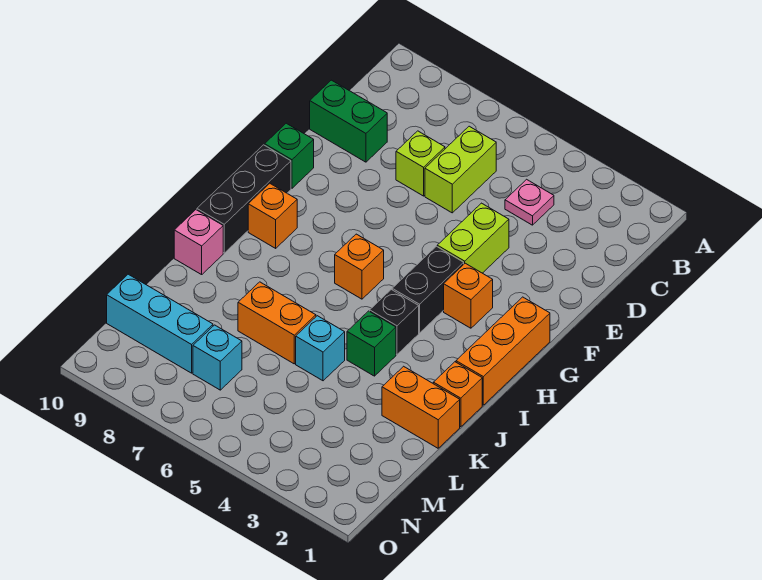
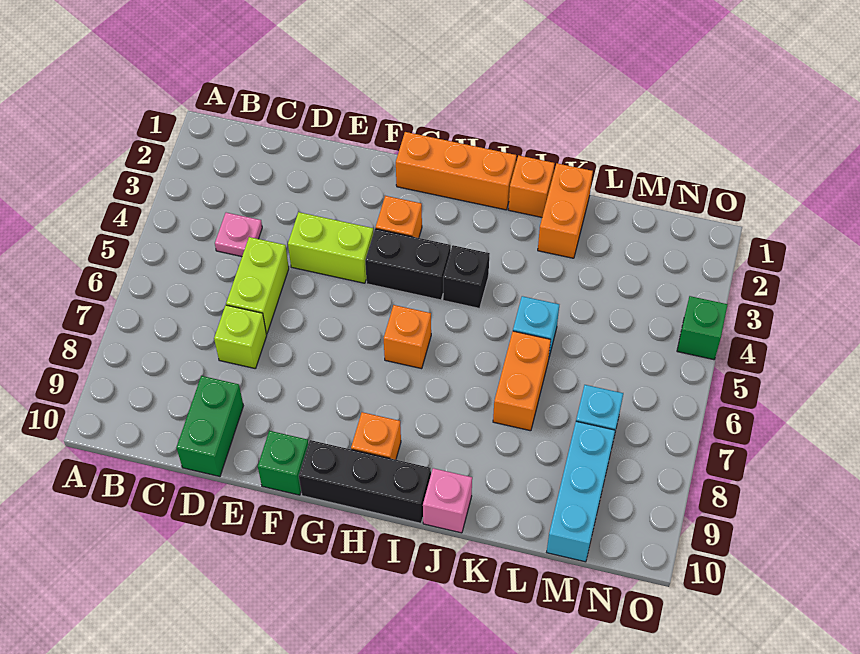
lime brick C6:D6 level 1 -> lime brick D5:D6 level 1
green brick J4 level 1 -> green brick O4 level 1

